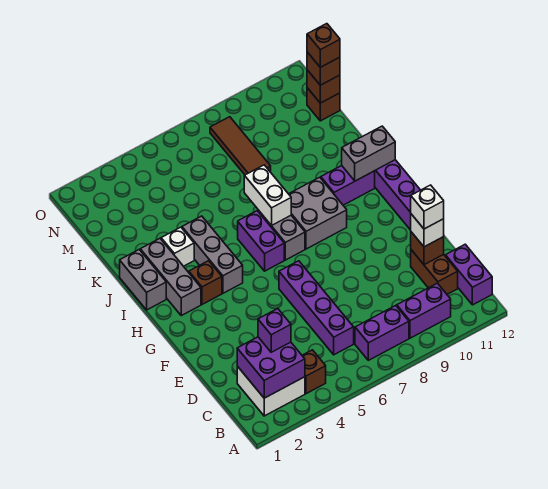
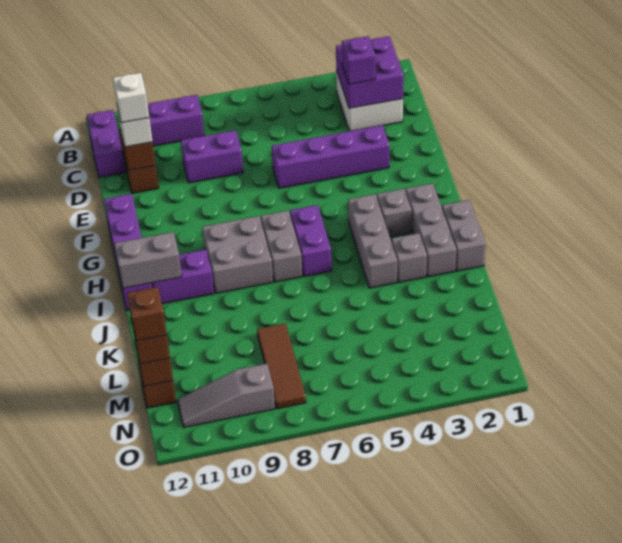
brown brick B4 level 1 -> none
purple brick B7:B8 level 1 -> purple brick D8:D9 level 1
purple brick C6:F6 level 1 -> purple brick E3:E6 level 1
brown brick H3 level 1 -> grey brick H3 level 1
white brick I7:J7 level 2 -> none
white brick J3 level 1 -> grey brick J3 level 1
none -> grey slope N9:N11 level 1 top 9

